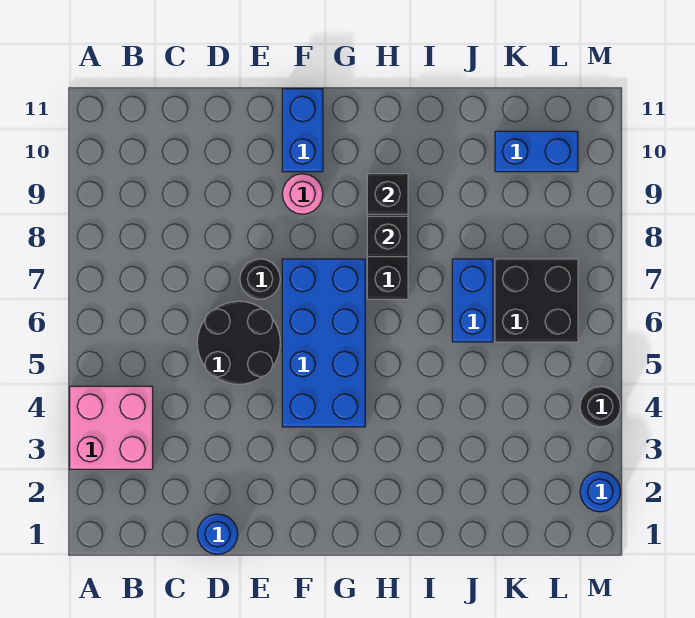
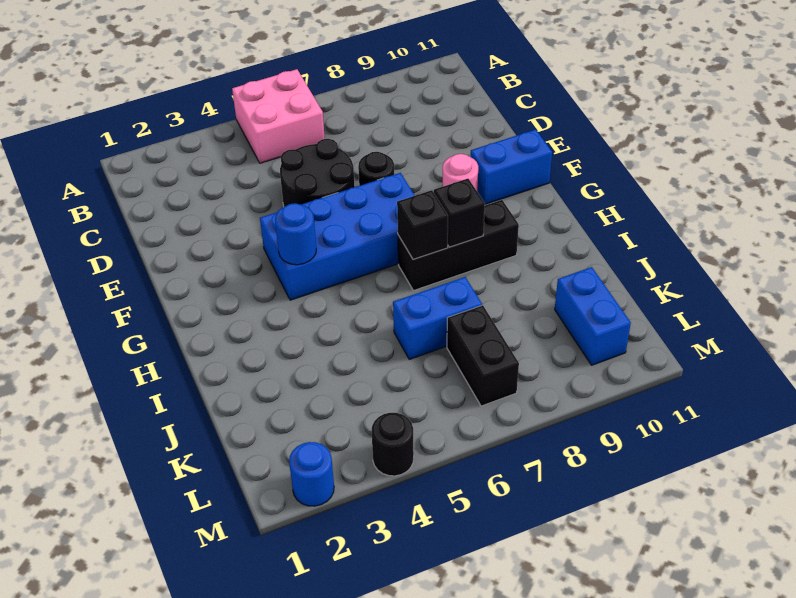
pink brick A3:B4 level 1 -> pink brick A5:B6 level 1
blue round brick D1 level 1 -> blue round brick G4 level 2
black brick H9 level 2 -> black brick H7 level 2
black brick K6:L7 level 1 -> black brick K7:L7 level 1

